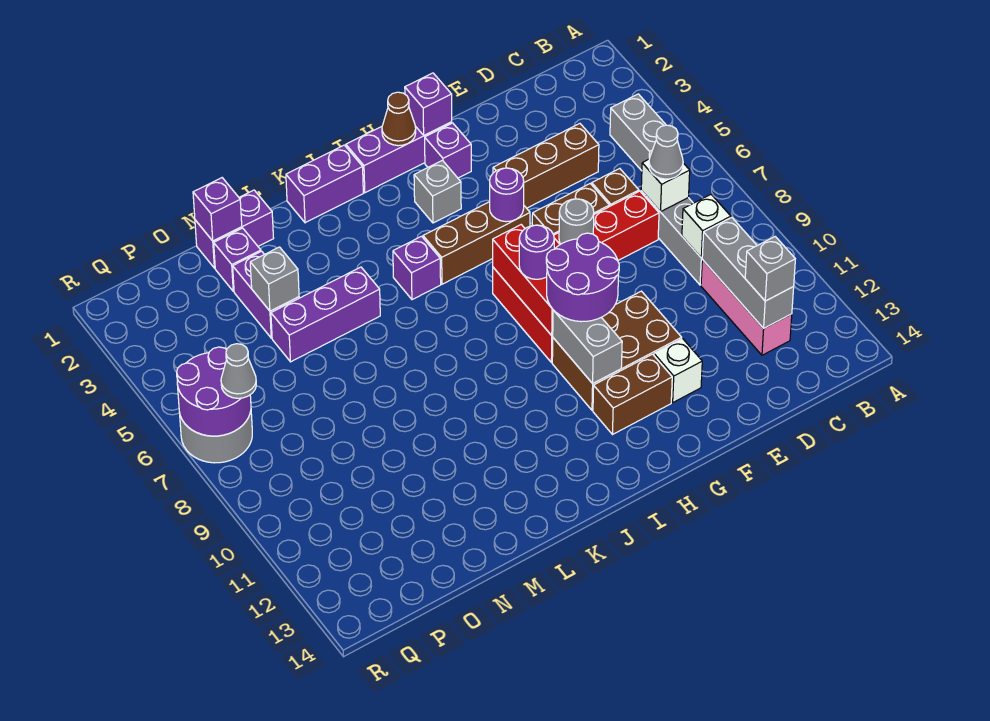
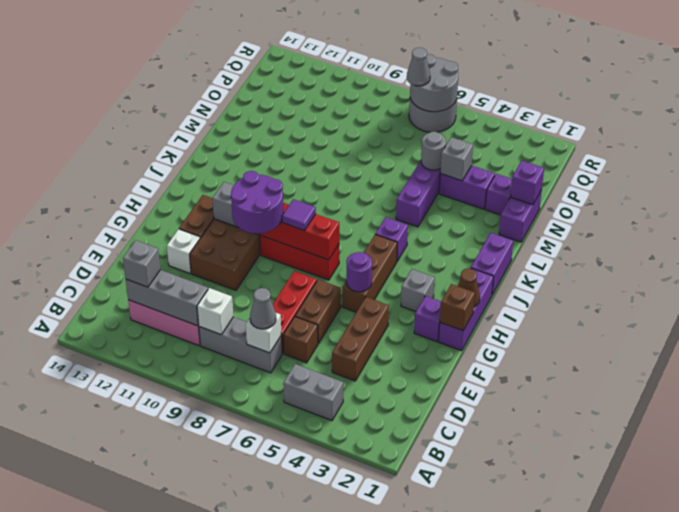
grey round brick F7 level 2 -> grey round brick N5 level 2
purple brick G1 level 2 -> brown brick G1 level 2
purple round brick H8 level 3 -> purple tile H8 level 3
purple round brick Q6:R7 level 2 -> grey round brick Q6:R7 level 2

